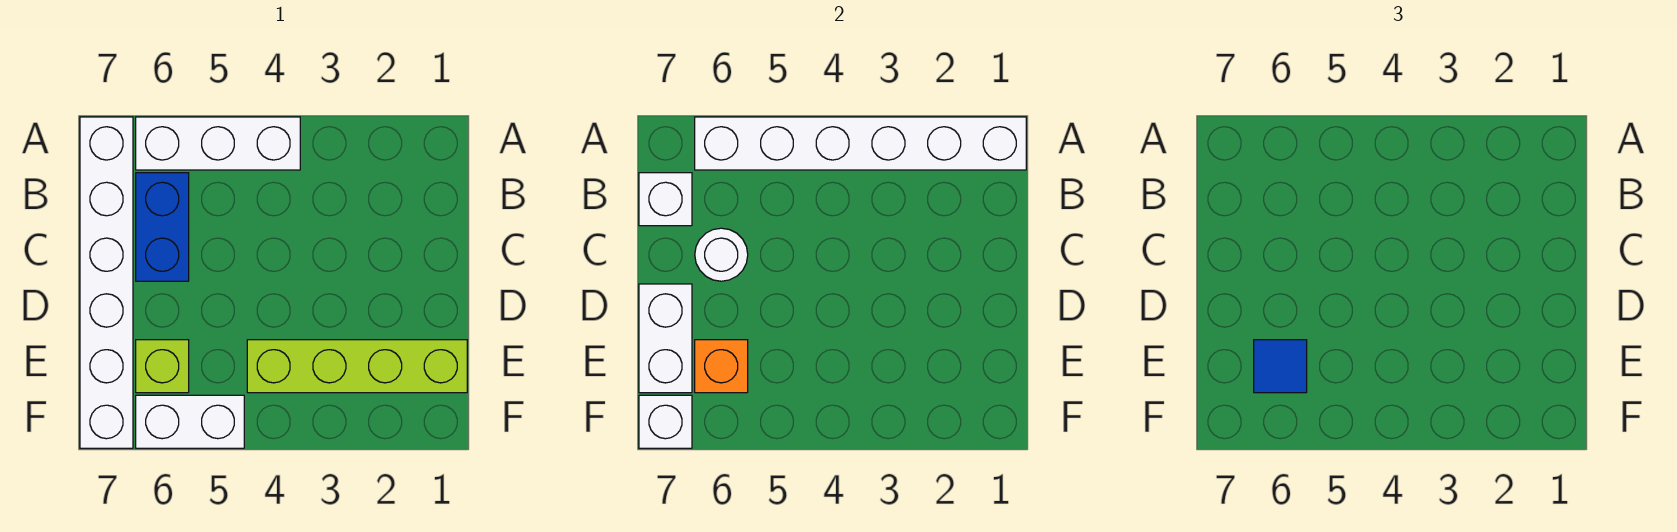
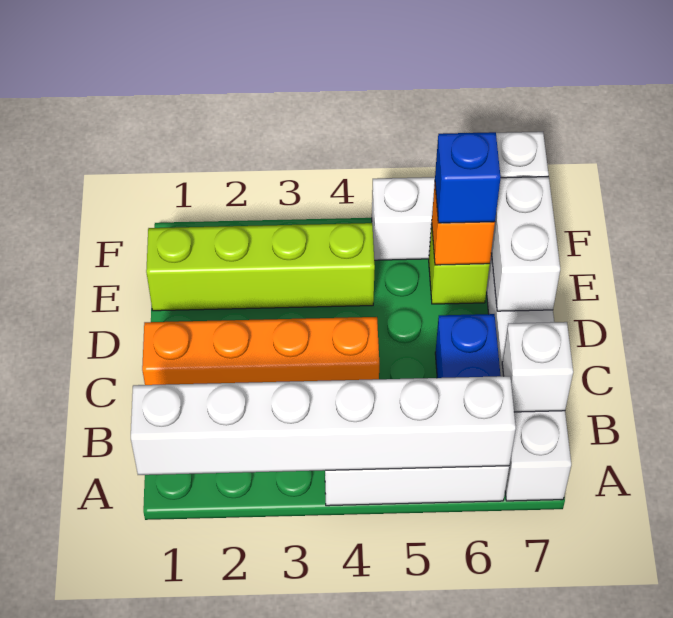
none -> orange brick C1:C4 level 1
white round brick C6 level 2 -> none
blue tile E6 level 3 -> blue brick E6 level 3

